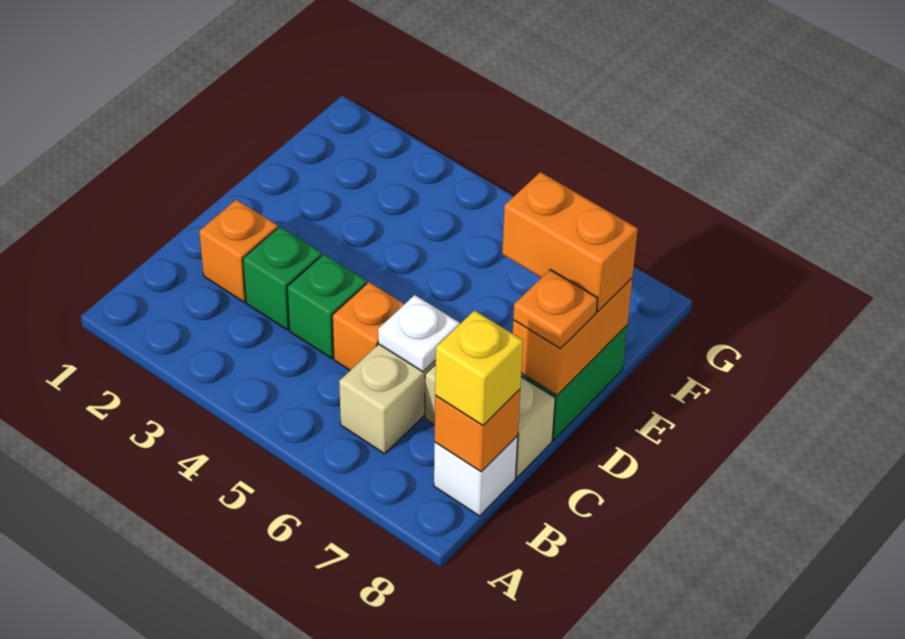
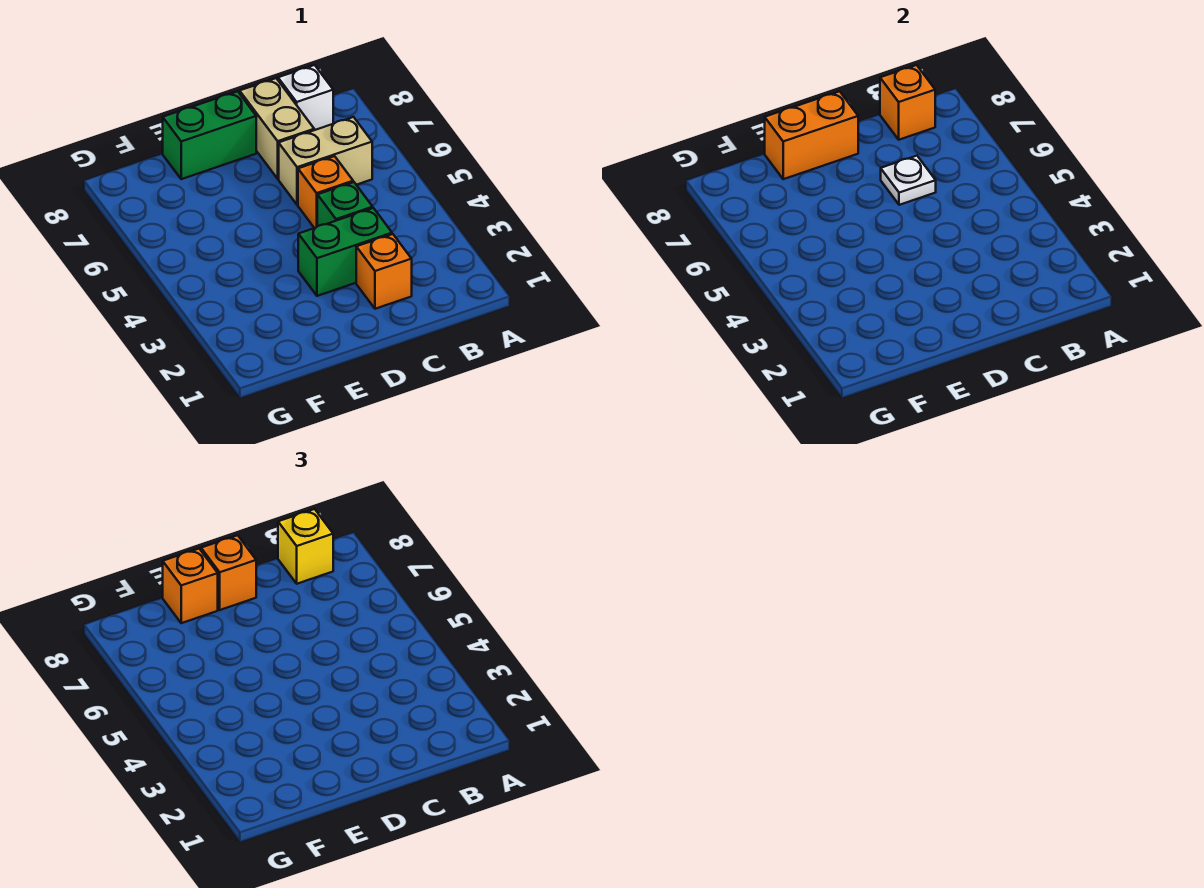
green brick C3 level 1 -> green brick C3:D3 level 1
orange plate D8 level 3 -> orange brick D8 level 3
orange brick E7:E8 level 3 -> orange brick E8 level 3

